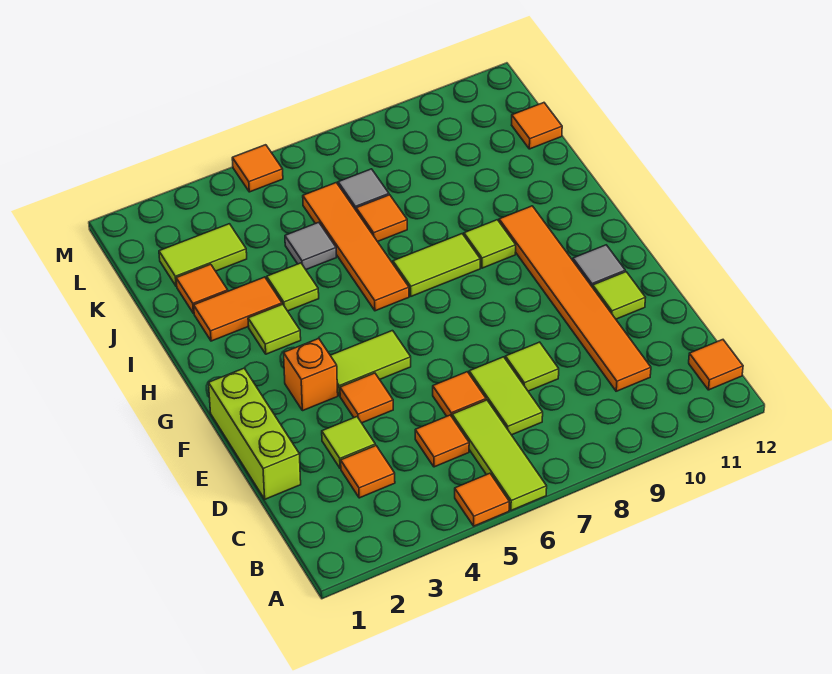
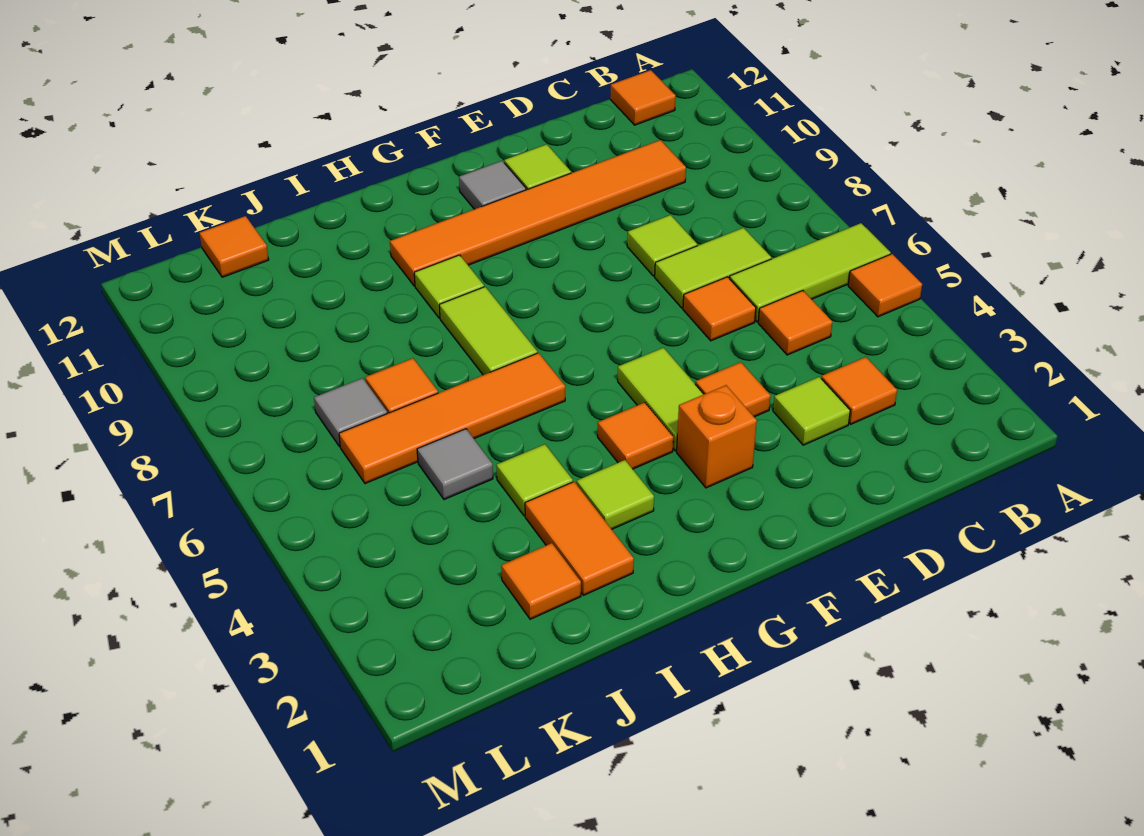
lime brick D1:F1 level 1 -> none
lime tile K2:K3 level 1 -> none
orange tile M5 level 1 -> orange tile G4 level 1

